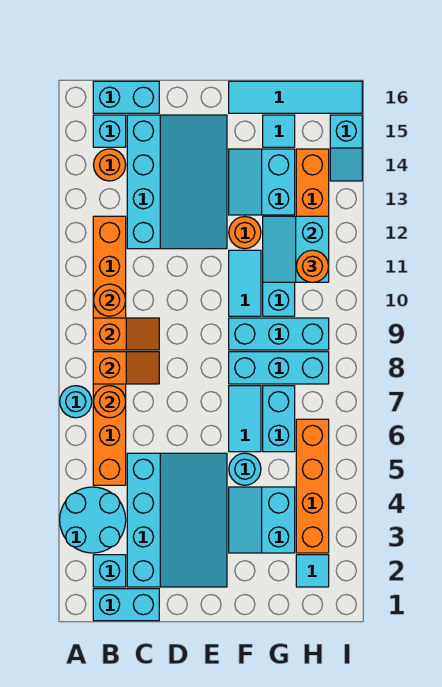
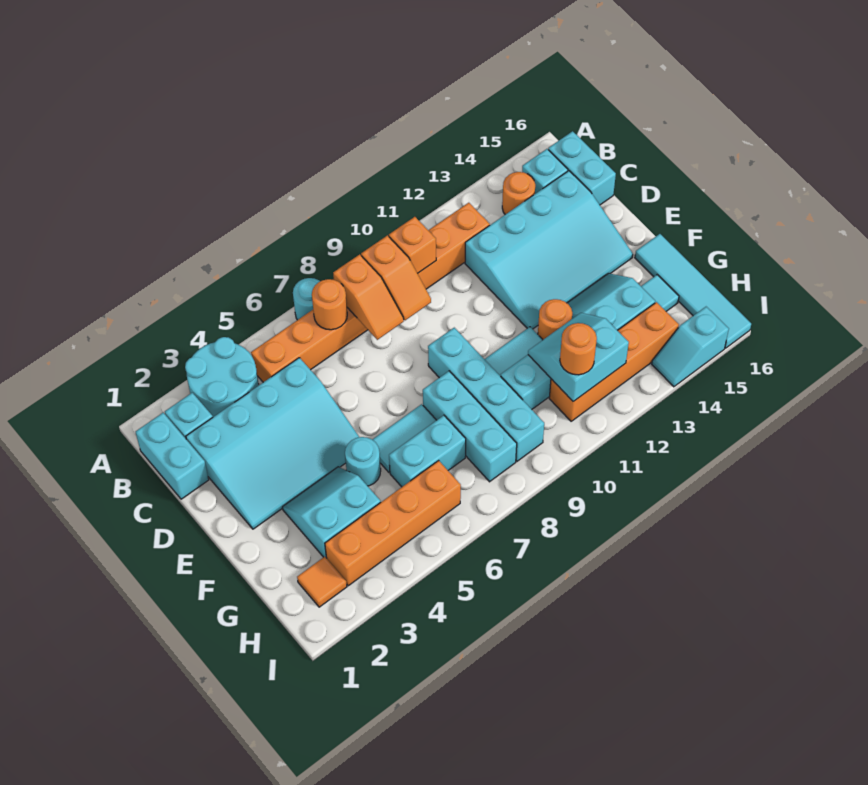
orange round brick B10 level 2 -> orange brick B10 level 2
cyan brick F9:H9 level 1 -> cyan brick E9:H9 level 1
cyan tile H2 level 1 -> orange tile H2 level 1

